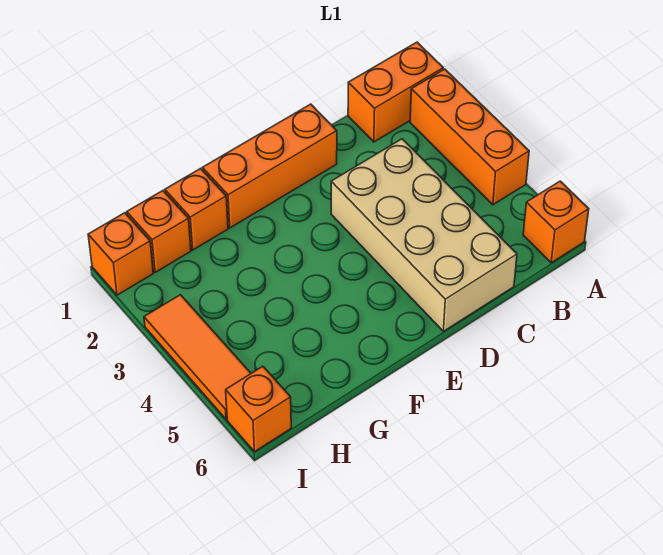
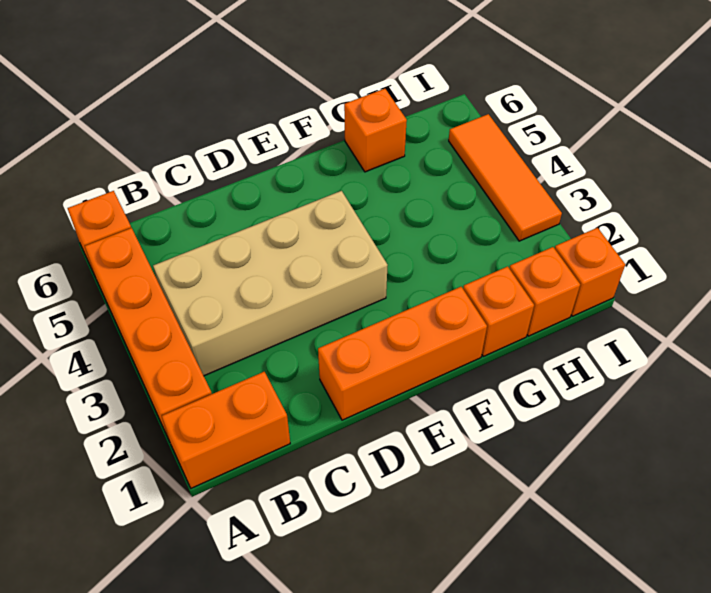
orange brick A2:A4 level 1 -> orange brick A2:A5 level 1
tan brick C3:D6 level 1 -> tan brick B3:E4 level 1
orange brick I6 level 1 -> orange brick G6 level 1

